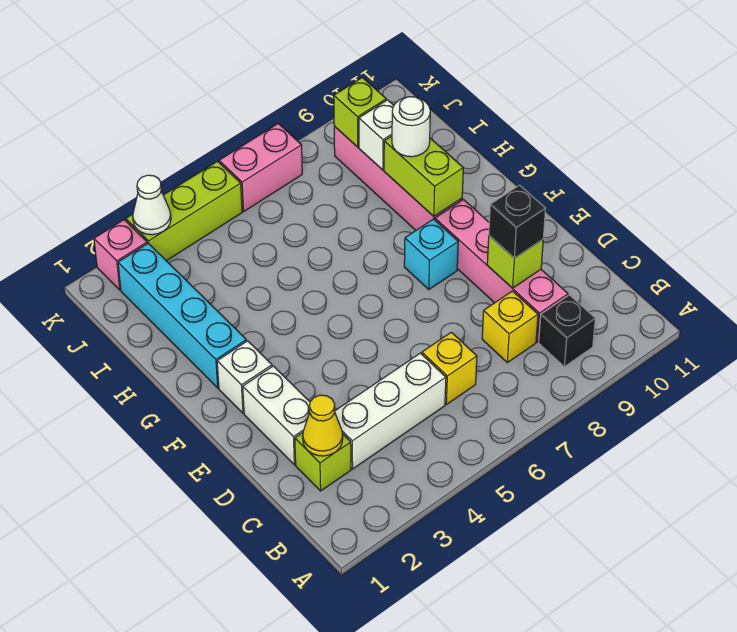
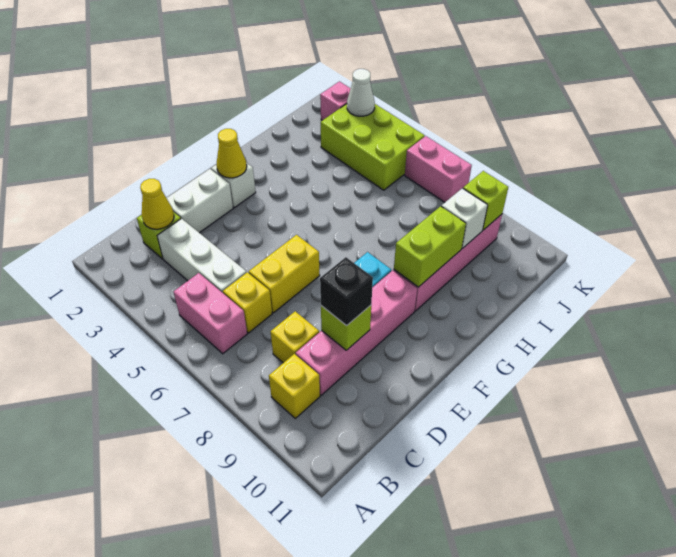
none -> pink brick B5:B6 level 1
black brick B9 level 1 -> yellow brick B9 level 1
none -> yellow brick D6:E6 level 1
none -> yellow cone F2 level 2
cyan brick G2:J2 level 1 -> none
white round brick H9 level 3 -> none
lime brick K3:K5 level 1 -> lime brick J3:K5 level 1

